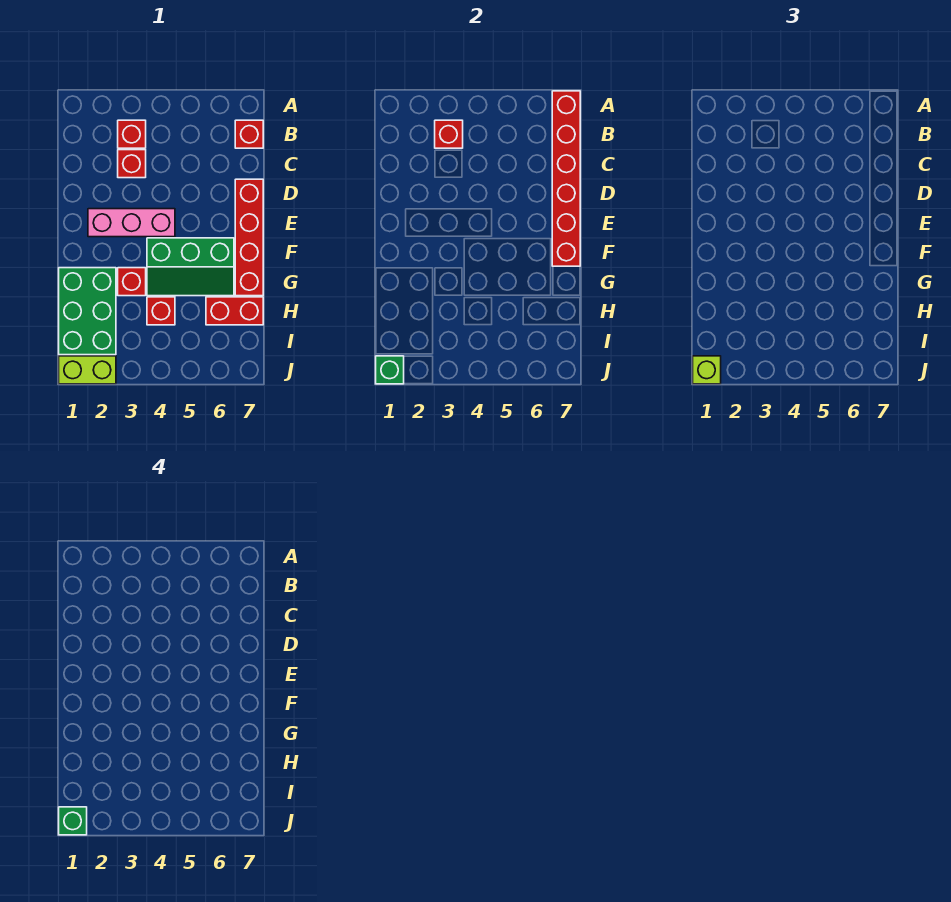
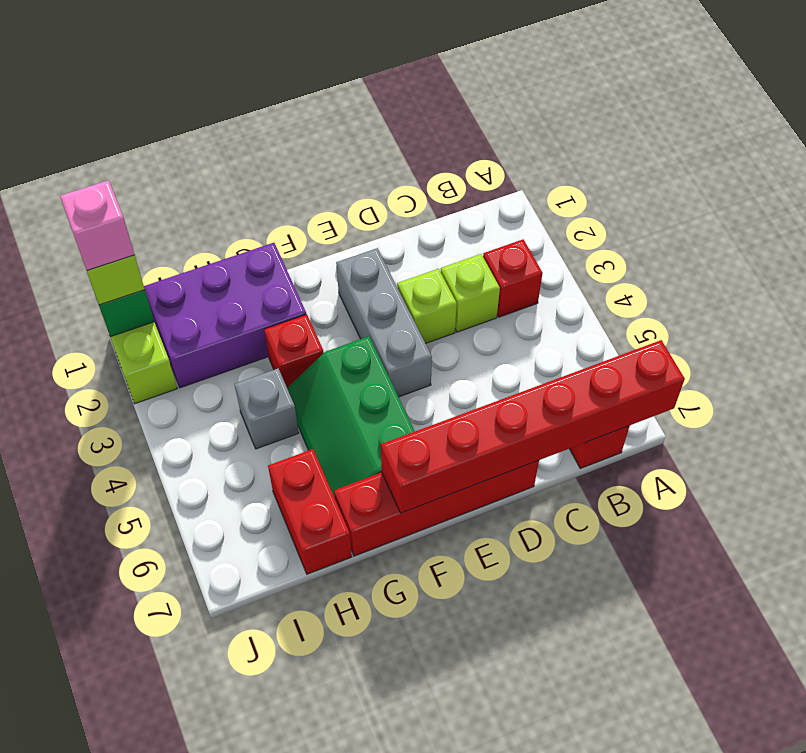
red brick B3 level 2 -> none
red brick C3 level 1 -> lime brick C3 level 1
none -> lime brick D3 level 1
pink brick E2:E4 level 1 -> grey brick E2:E4 level 1
green brick G1:I2 level 1 -> purple brick G1:I2 level 1
red brick H4 level 1 -> grey brick H4 level 1
green brick J1 level 4 -> pink brick J1 level 4

